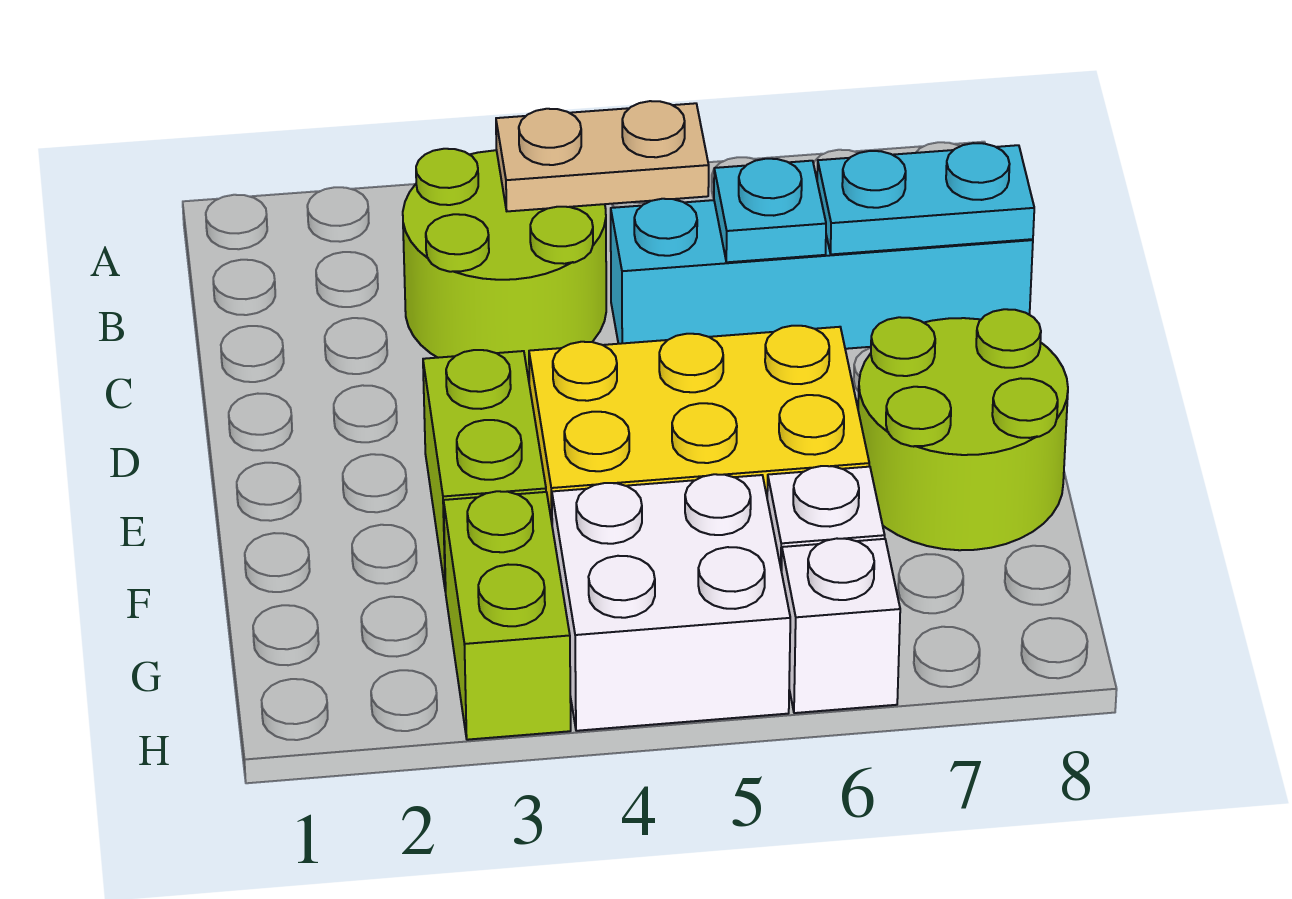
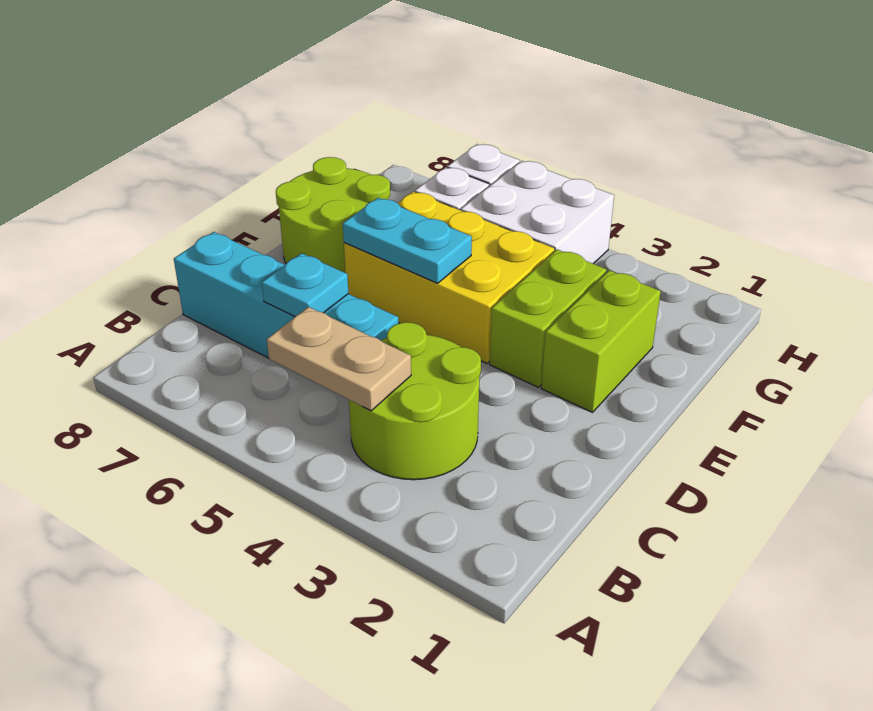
cyan plate C7:C8 level 2 -> cyan plate E5:E6 level 2
lime brick G3:H3 level 1 -> lime brick E2:F2 level 1

